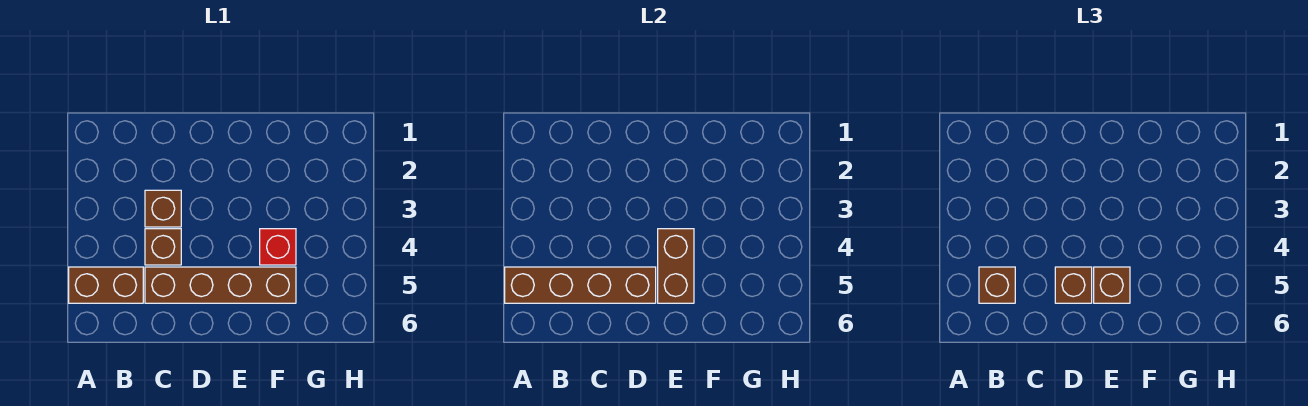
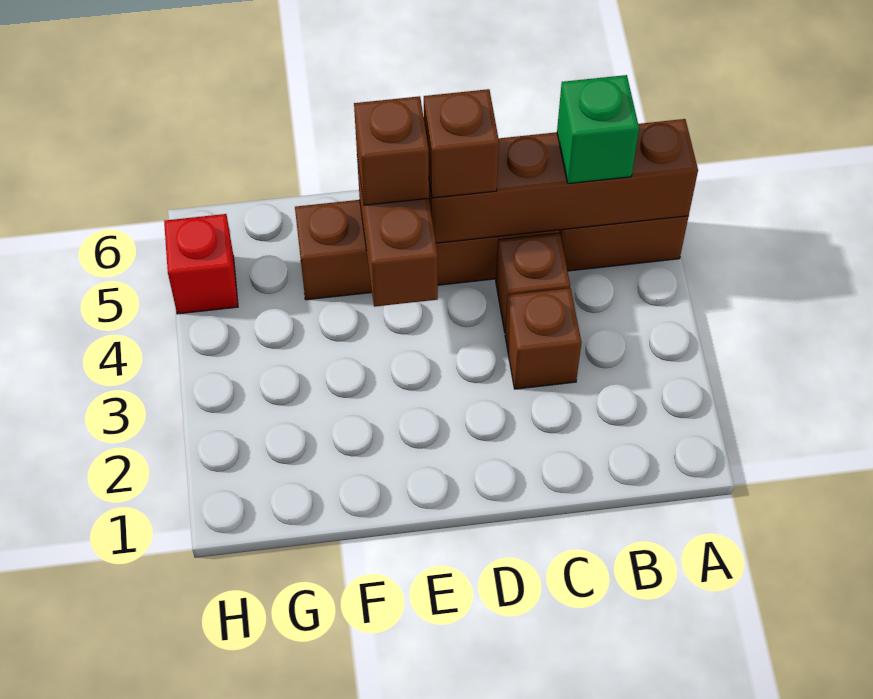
brown brick B5 level 3 -> green brick B5 level 3
red brick F4 level 1 -> red brick H5 level 1

